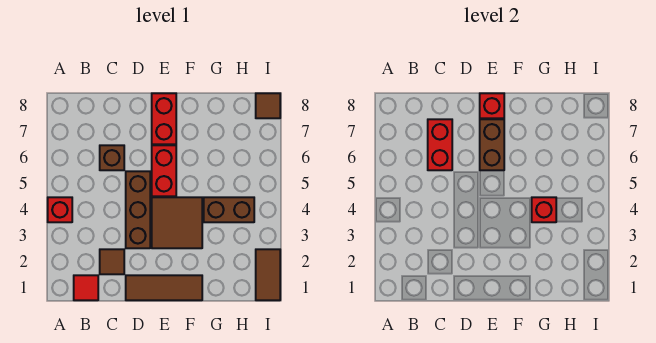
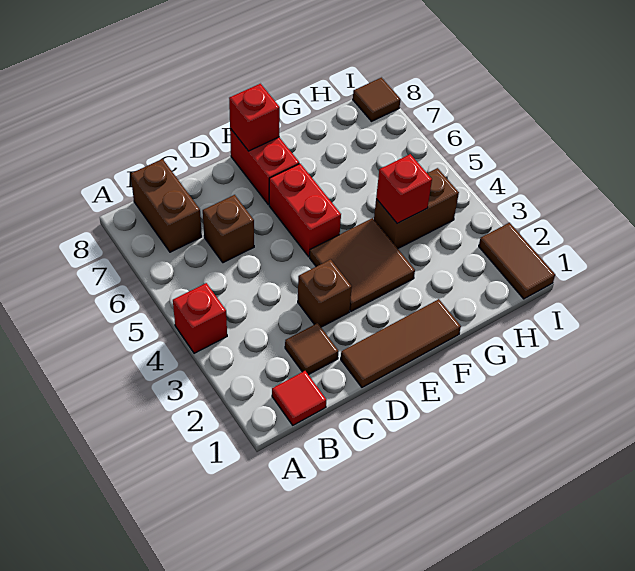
red brick C6:C7 level 2 -> none
brown brick D3:D5 level 1 -> brown brick D3 level 1
brown brick E6:E7 level 2 -> brown brick B7:B8 level 1

